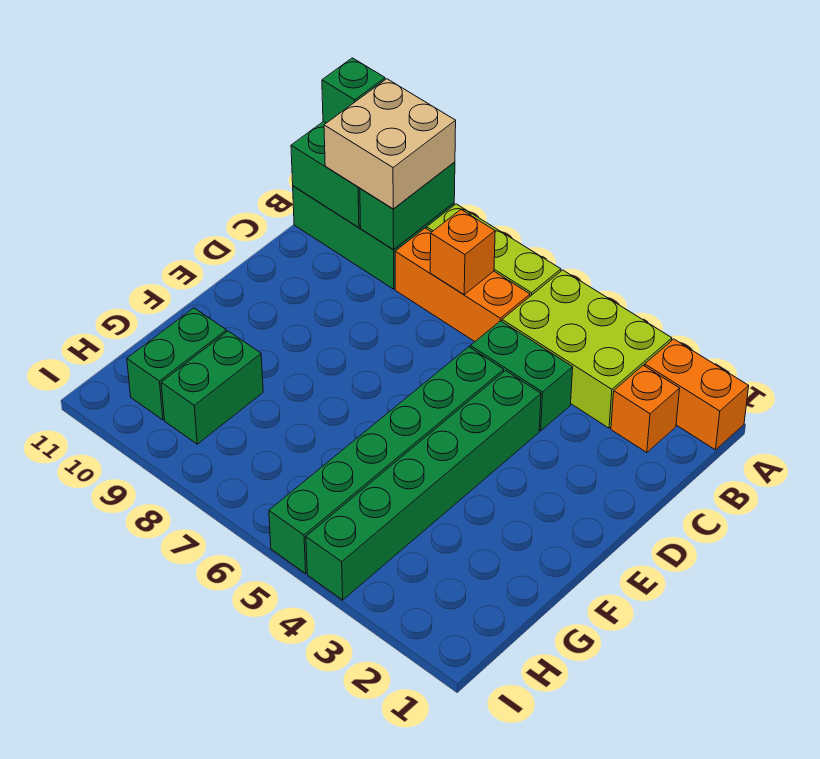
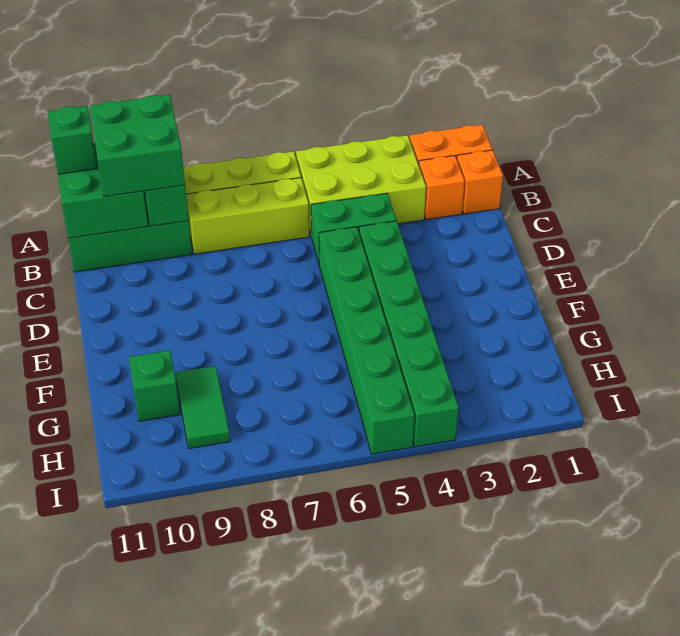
tan brick A9:B10 level 3 -> green brick A9:B10 level 3
orange brick B6:B8 level 1 -> lime brick B6:B8 level 1
orange brick B7 level 2 -> orange brick B1 level 1
green brick G9:H9 level 1 -> green tile G9:H9 level 1
green brick G10:H10 level 1 -> green brick G10 level 1

